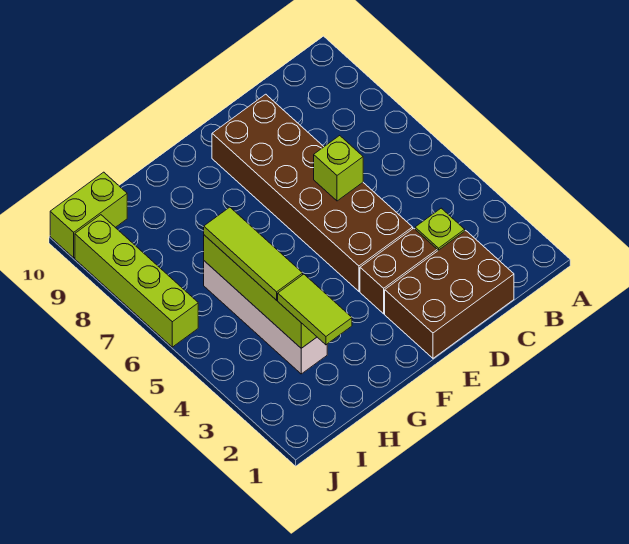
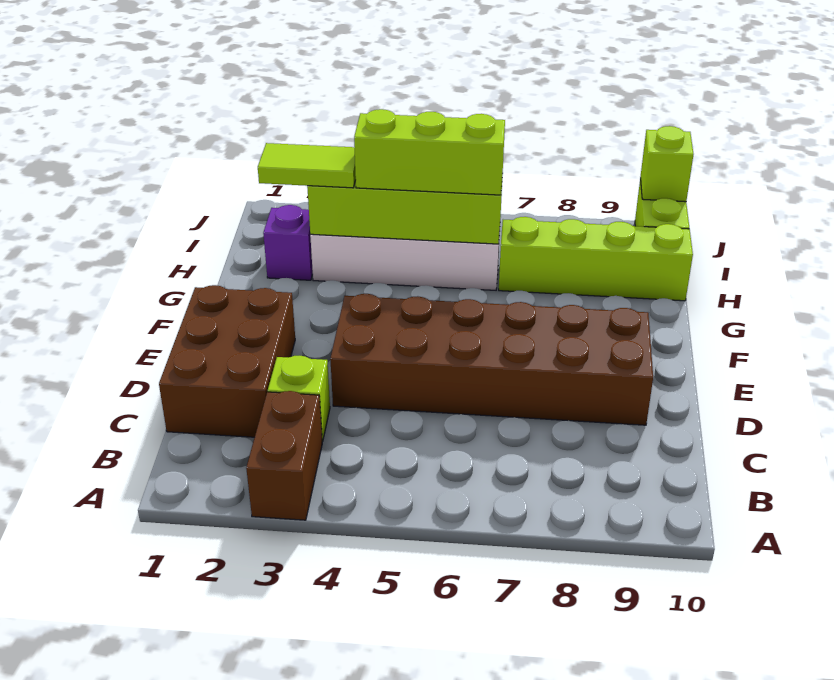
brown brick D3:E3 level 1 -> brown brick A3:B3 level 1
lime brick D6 level 2 -> lime brick J10 level 2
none -> purple brick H2 level 1
lime tile H4:H6 level 3 -> lime brick H4:H6 level 3
lime brick J6:J9 level 1 -> lime brick H7:H10 level 1

